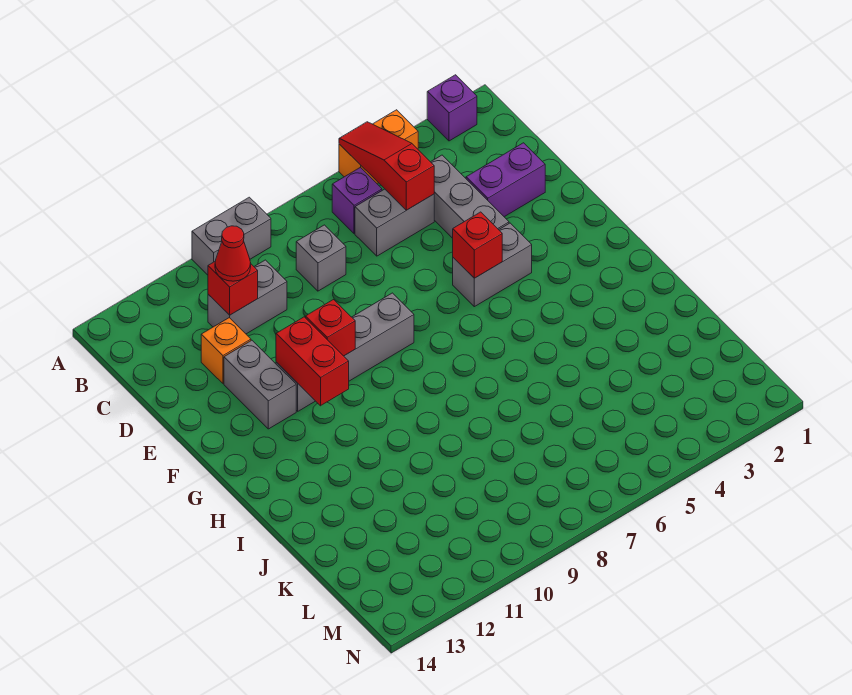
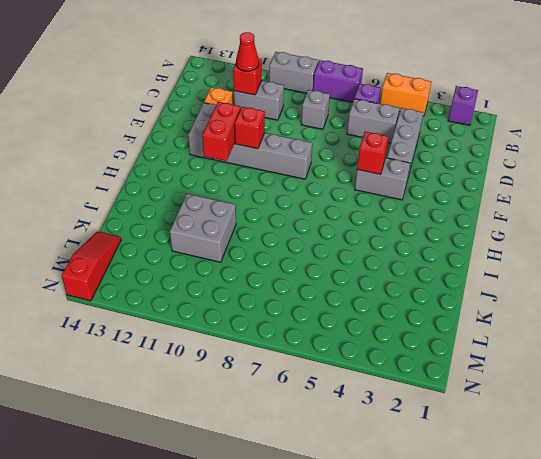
red slope A5:C5 level 2 top C -> red slope L14:N14 level 1 top N
purple brick D2:D3 level 1 -> purple brick A7:A8 level 1
none -> grey brick J10:K11 level 1

